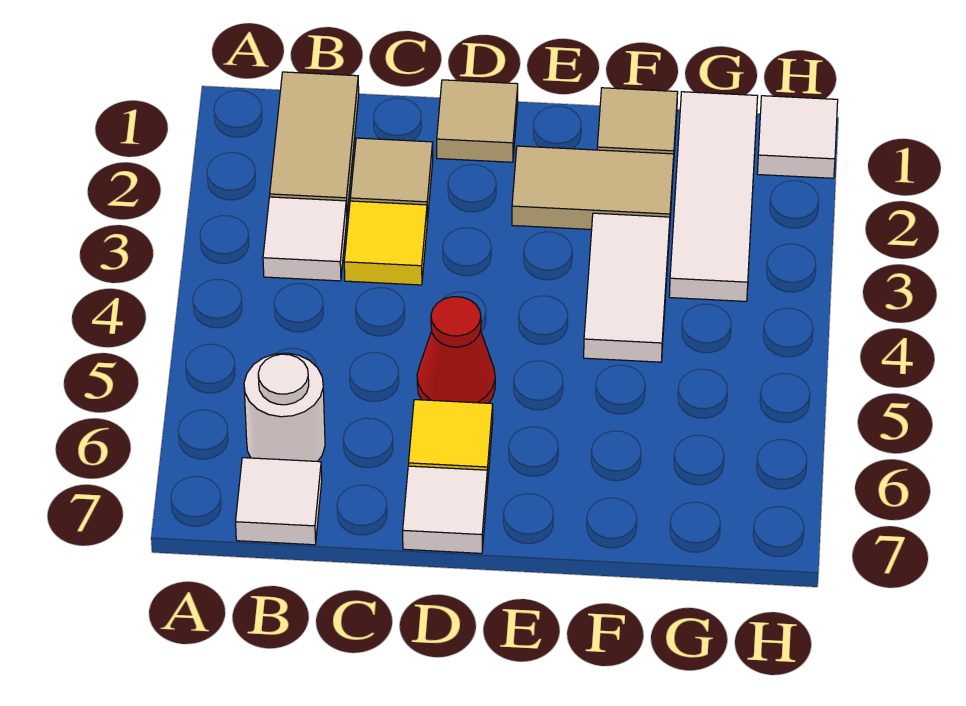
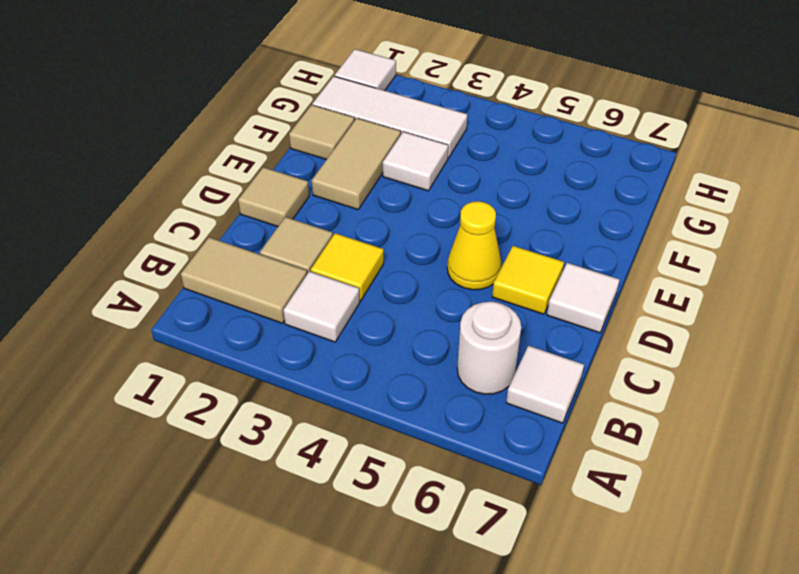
red cone D5 level 1 -> yellow cone D5 level 1
white tile F3:F4 level 1 -> white tile F3 level 1

